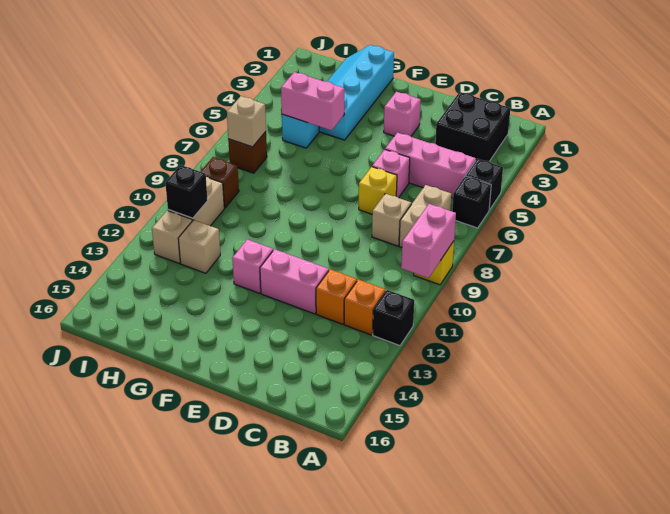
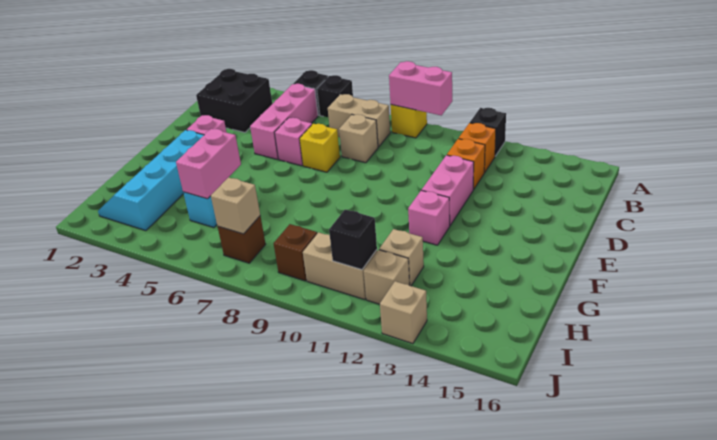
cyan slope G1:H4 level 1 top G -> cyan slope F2:I3 level 1 top 3
none -> tan brick J13 level 1

